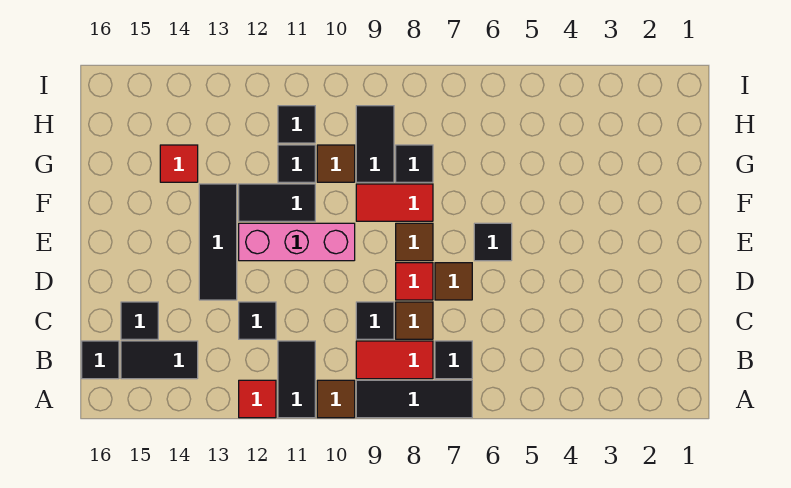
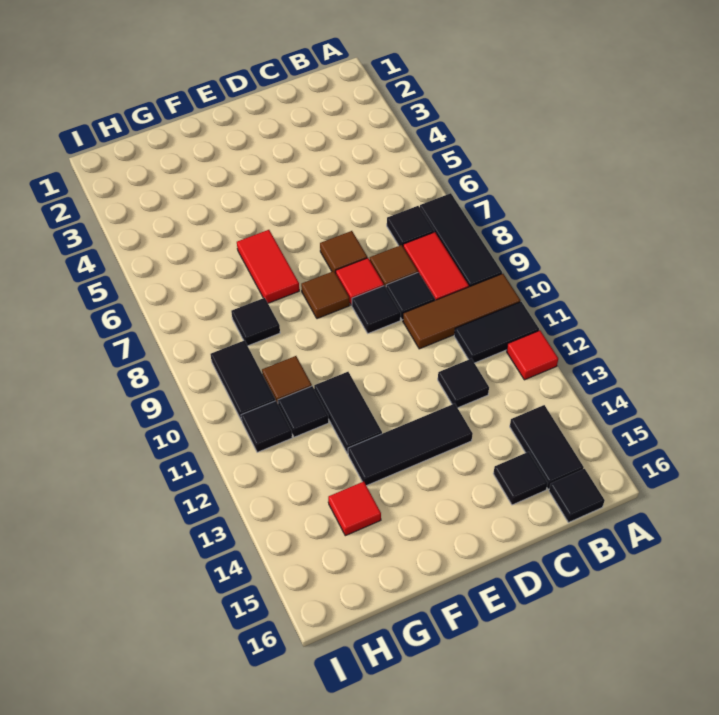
brown tile A10 level 1 -> brown tile A10:C10 level 1
black tile E6 level 1 -> black tile D9 level 1
pink brick E10:E12 level 1 -> none
red tile F8:F9 level 1 -> red tile F6:F7 level 1
black tile G9:H9 level 1 -> black tile H9:H10 level 1

